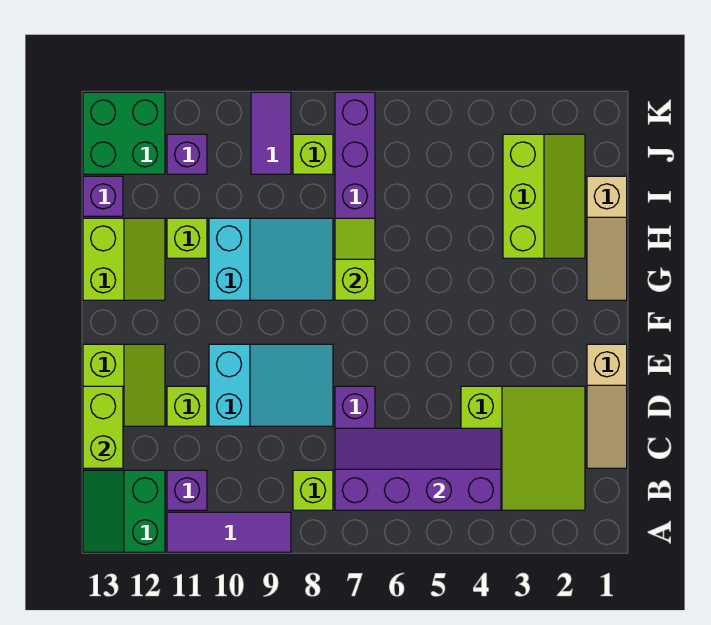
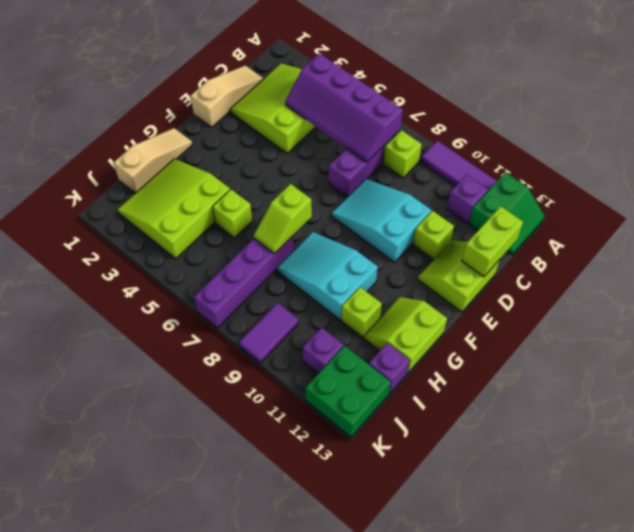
lime slope H2:J3 level 1 top 3 -> lime slope H2:J4 level 1 top 4
lime brick J8 level 1 -> lime brick H5 level 1

